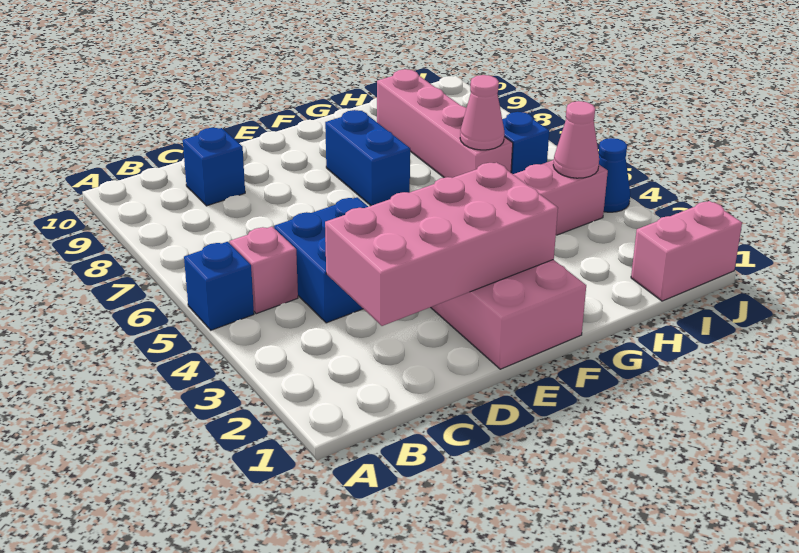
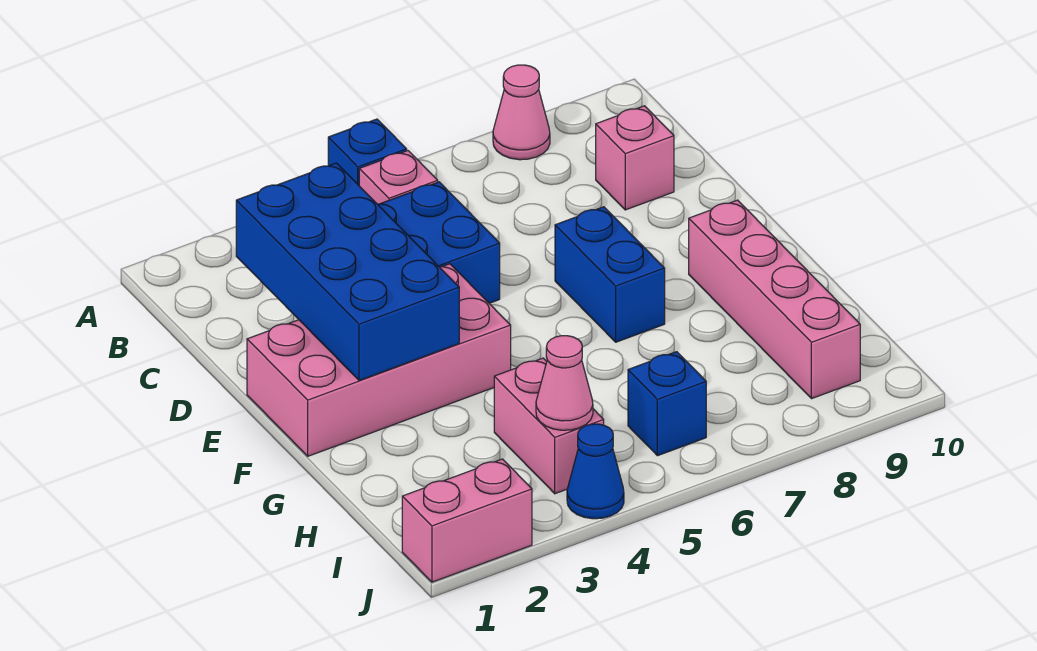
pink brick C2:F3 level 2 -> blue brick C2:F3 level 2
blue brick C9 level 1 -> pink brick C9 level 1
blue brick F7:F8 level 1 -> blue brick E7:F7 level 1
pink brick H6:H9 level 1 -> pink brick F9:I9 level 1
pink cone H6 level 2 -> pink cone A8 level 1
pink brick I1:J1 level 1 -> pink brick J1:J2 level 1

